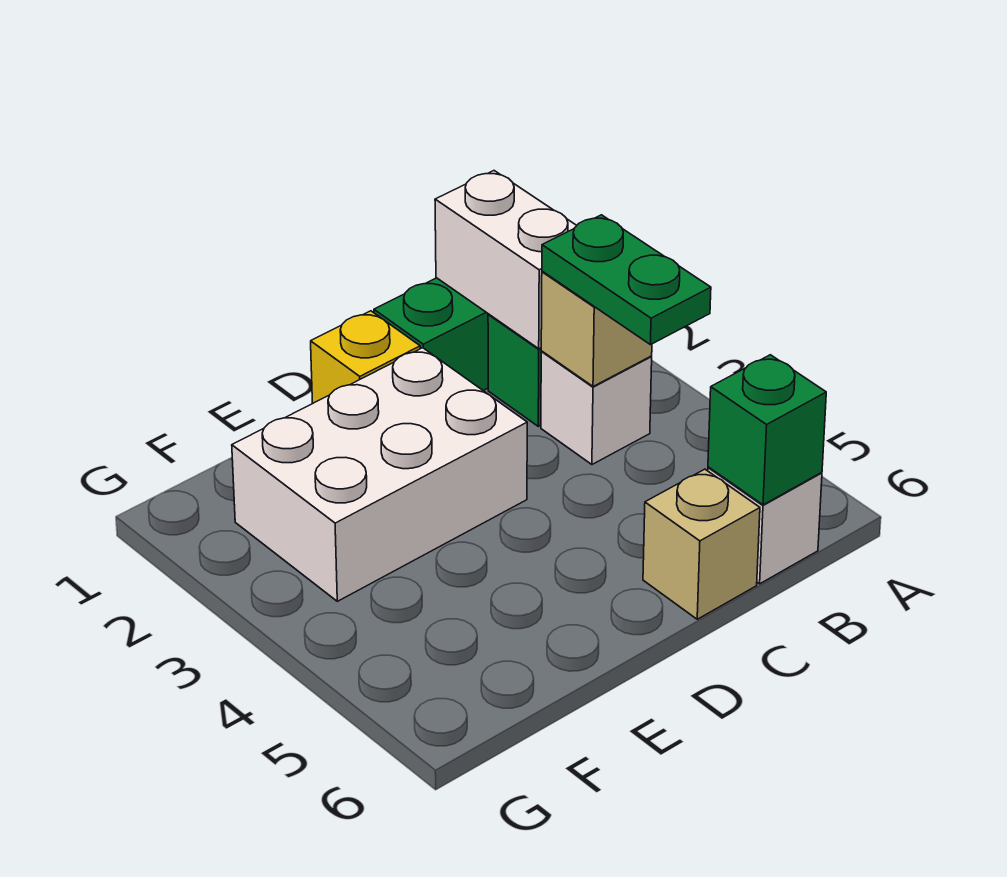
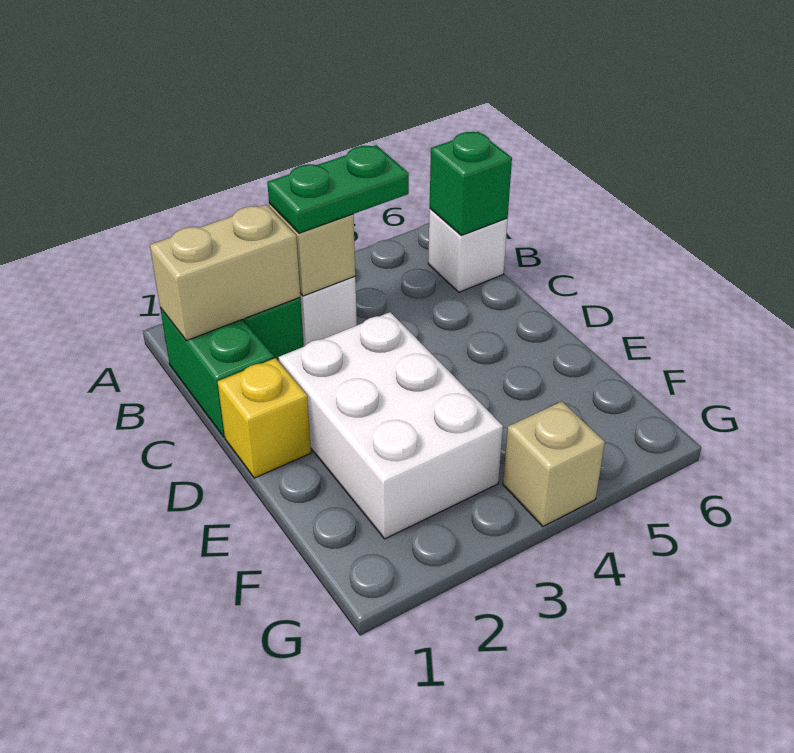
white brick B1:B2 level 2 -> tan brick B1:B2 level 2
tan brick C6 level 1 -> tan brick G4 level 1

